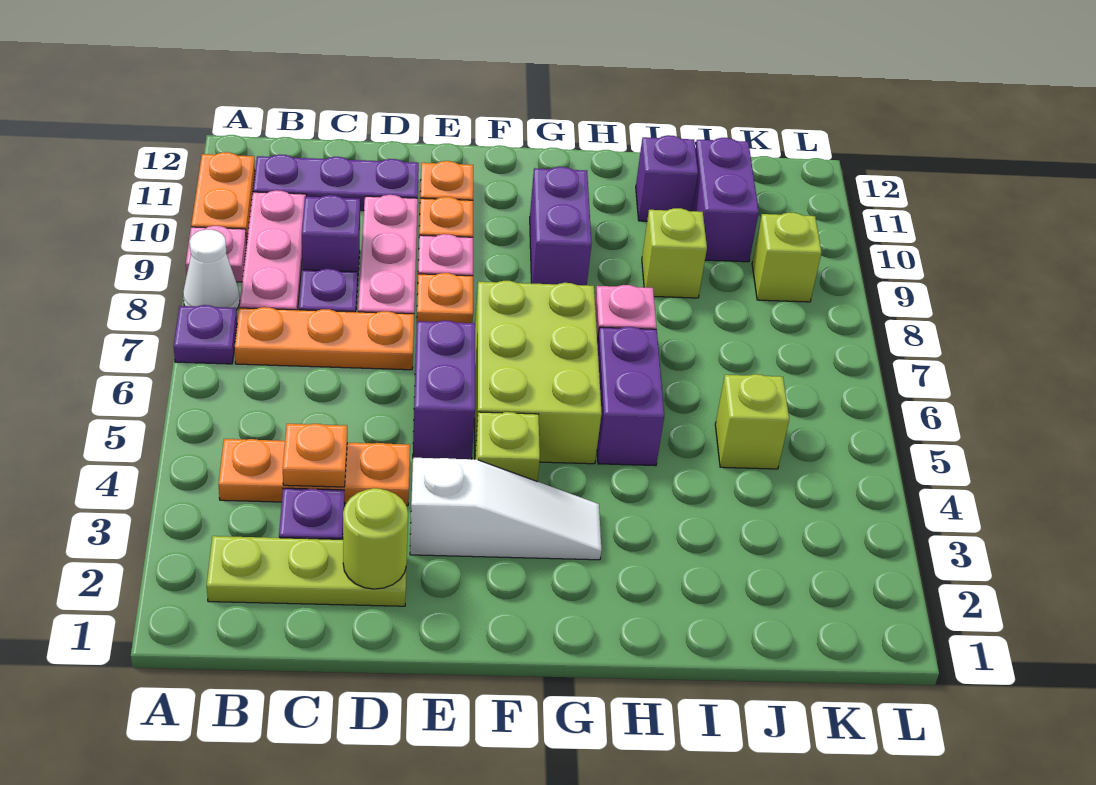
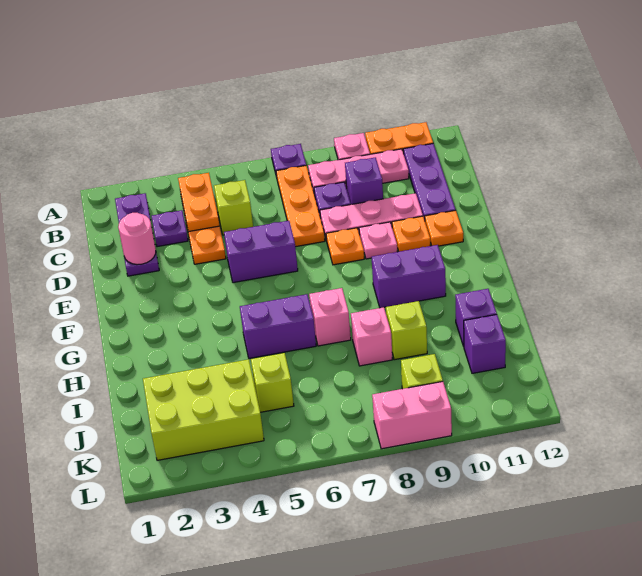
white cone A8 level 1 -> none
lime plate B2:D2 level 1 -> purple plate B2:D2 level 1
orange plate C4 level 2 -> orange plate B4:C4 level 2
lime round brick D2 level 2 -> pink round brick D2 level 2
white slope E3:G3 level 1 top E -> none
lime brick F4 level 1 -> lime brick C5 level 1
lime brick F5:G7 level 1 -> lime brick J2:K4 level 1
none -> pink brick I8 level 1
purple brick J10:J11 level 1 -> purple brick J11 level 1
none -> pink brick L8:L9 level 1

